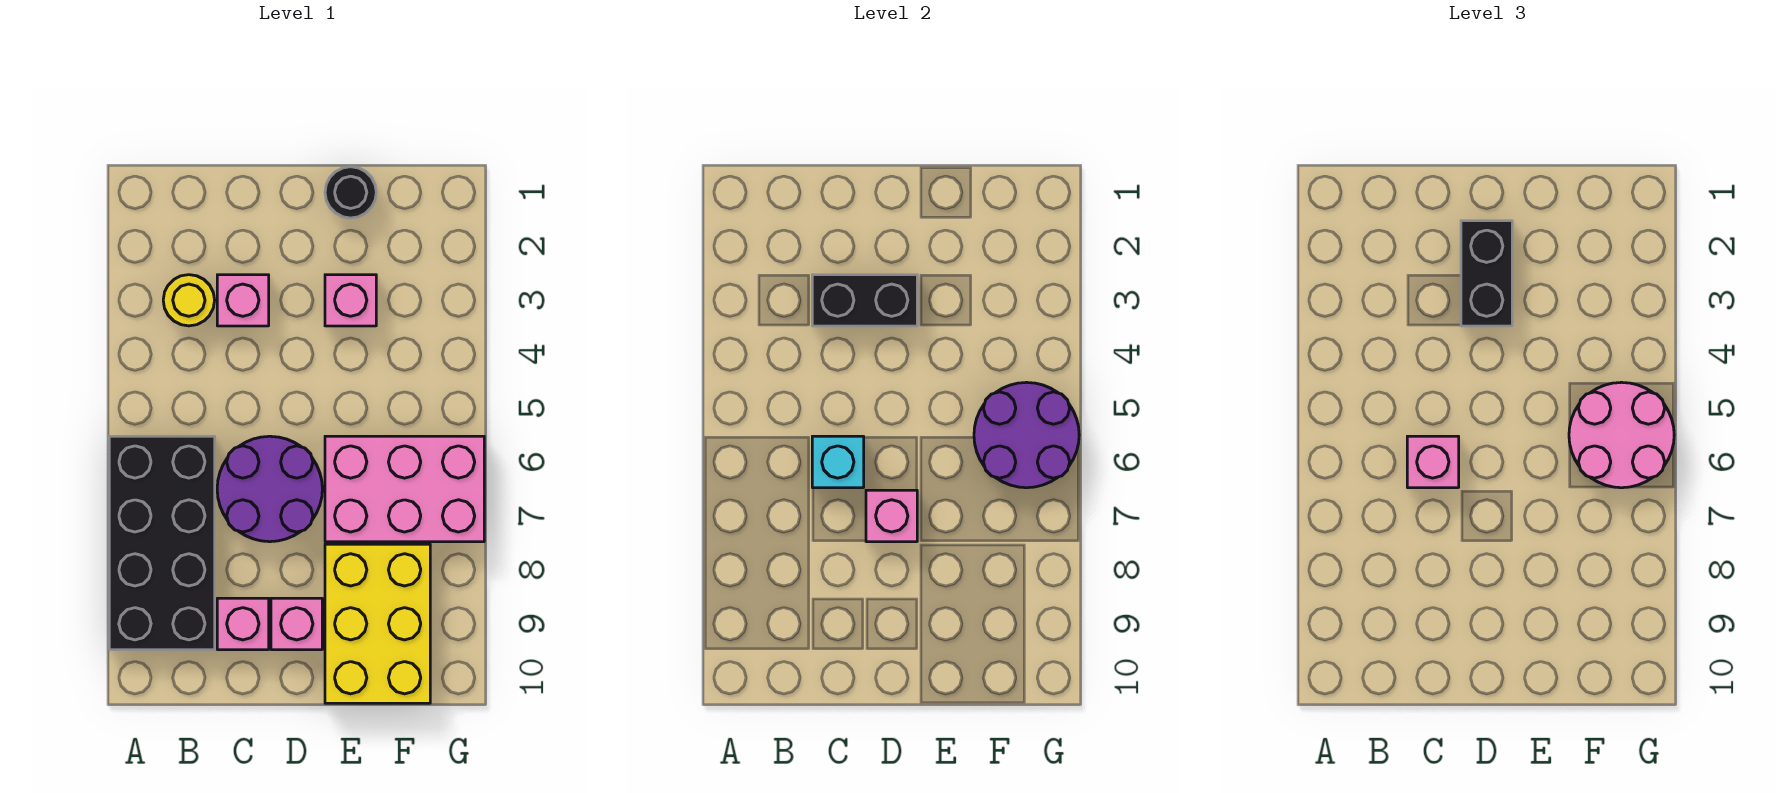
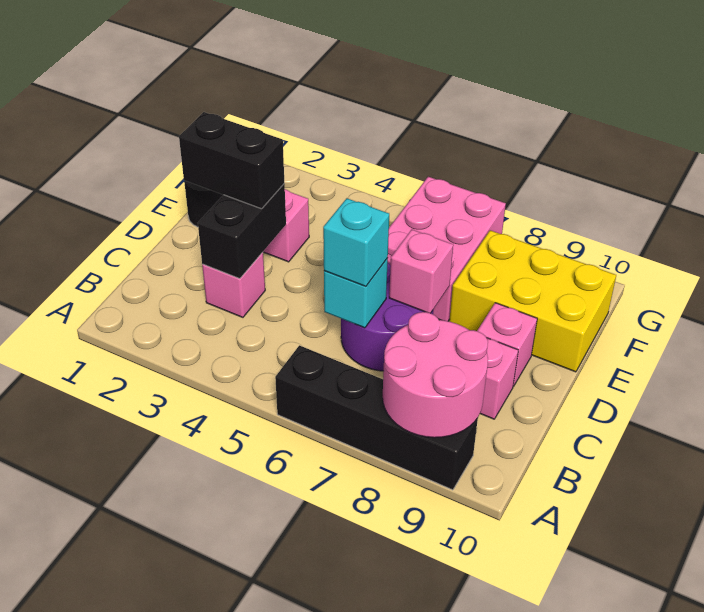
black brick A6:B9 level 1 -> black brick A6:A9 level 1
yellow round brick B3 level 1 -> none
pink brick C6 level 3 -> cyan brick C6 level 3
purple round brick F5:G6 level 2 -> none
pink round brick F5:G6 level 3 -> pink round brick A8:B9 level 2

